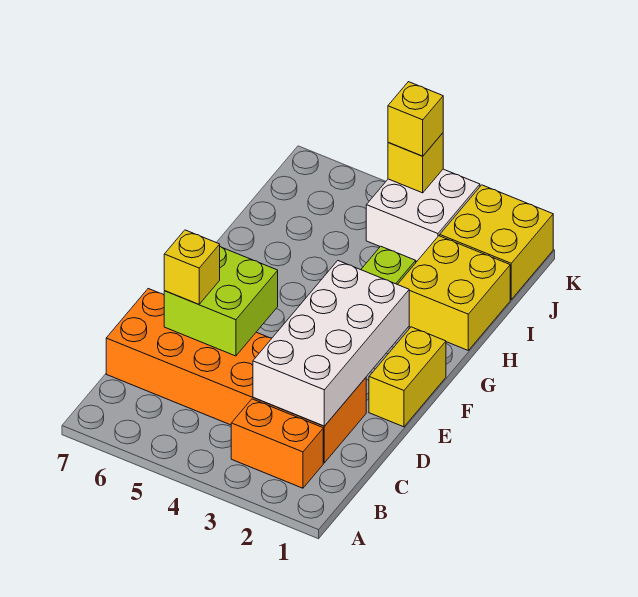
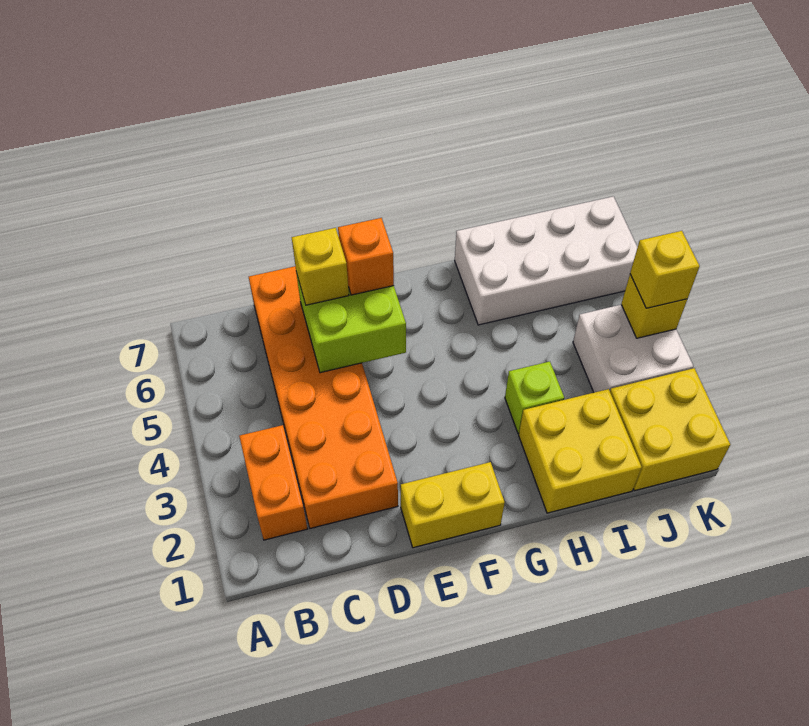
white brick C2:F3 level 2 -> white brick H6:K7 level 1
none -> orange brick E6 level 3

